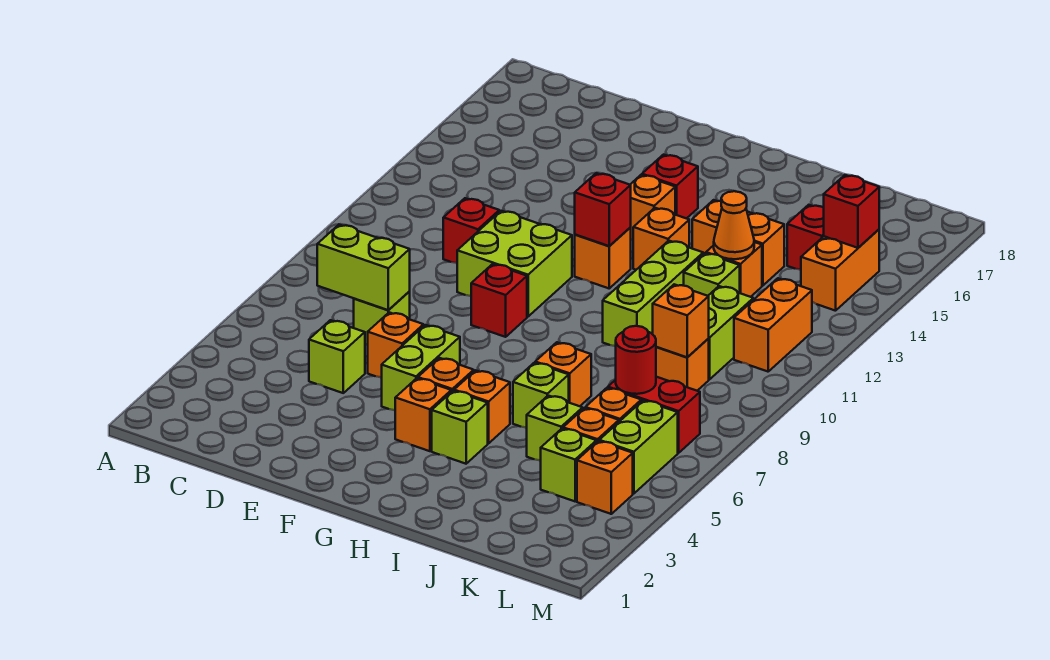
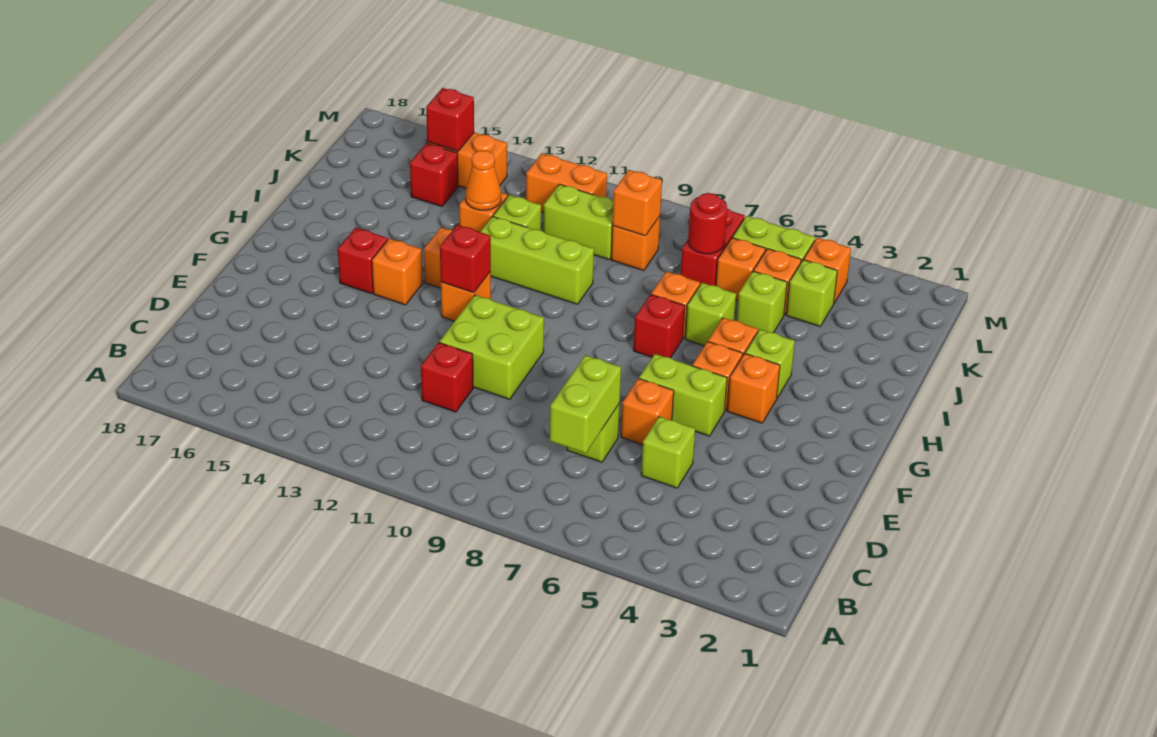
red brick F9 level 1 -> red brick H7 level 1
orange brick I14:J14 level 1 -> none

